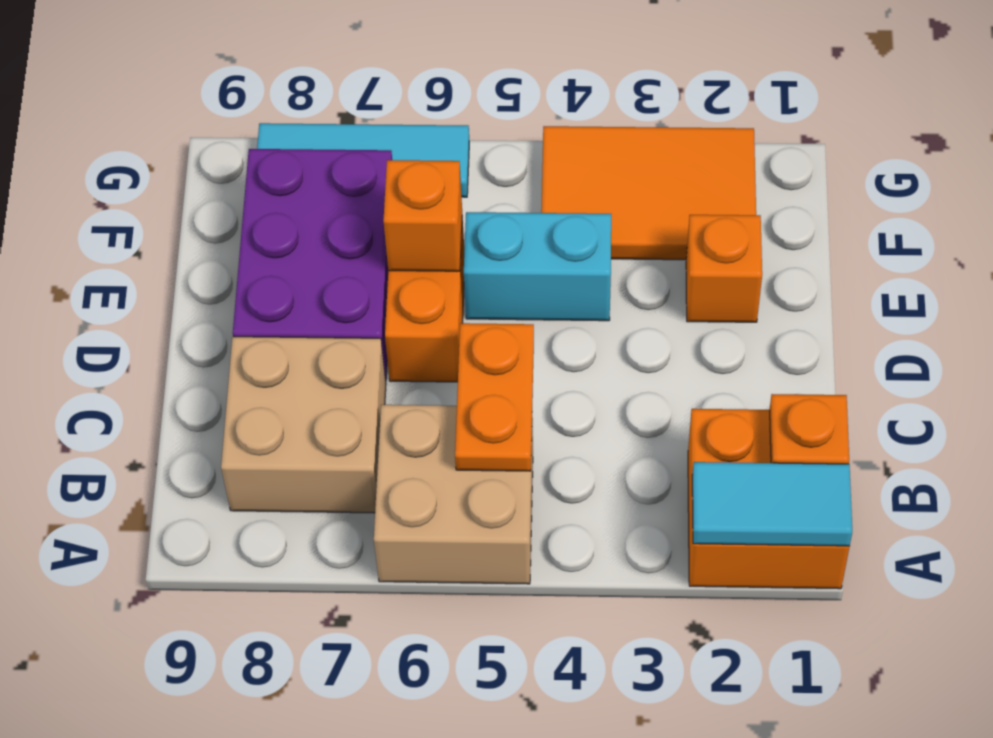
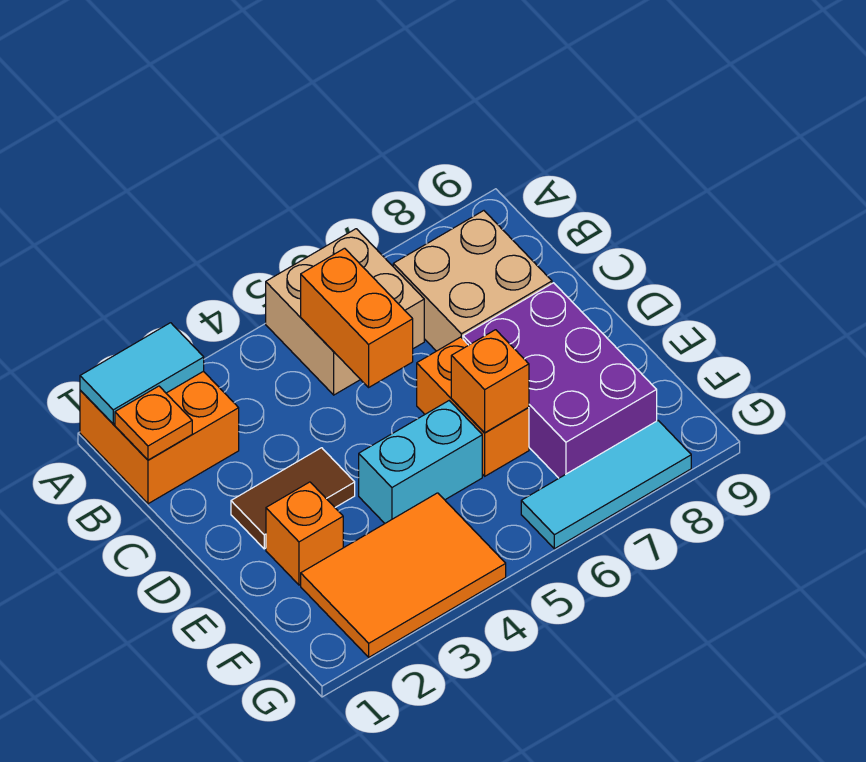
orange plate B5:C5 level 2 -> orange brick B5:C5 level 2
none -> brown tile D2:D3 level 1

